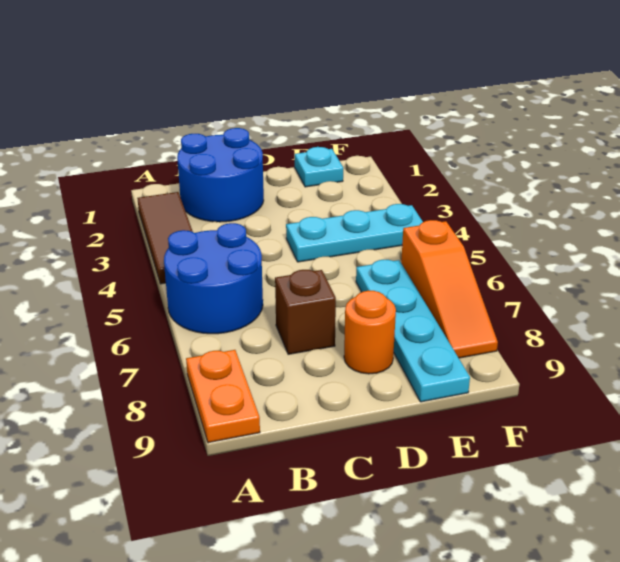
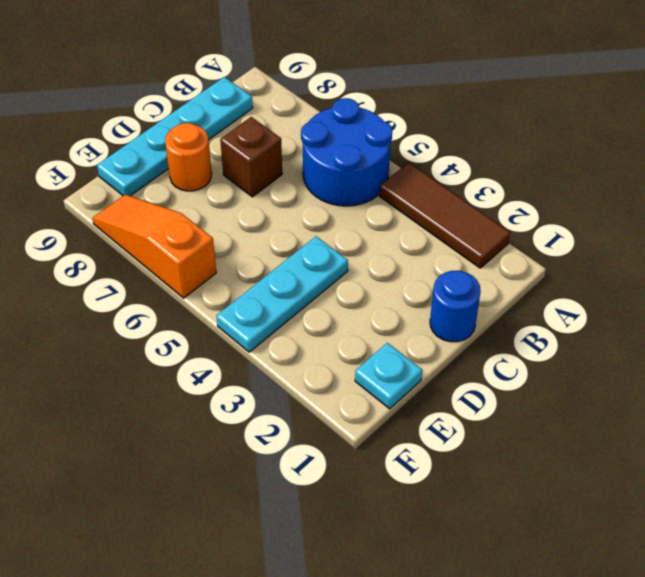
orange plate A8:A9 level 1 -> none
blue round brick B1:C2 level 1 -> blue round brick C1 level 1
cyan plate E6:E9 level 1 -> cyan plate B9:E9 level 1

